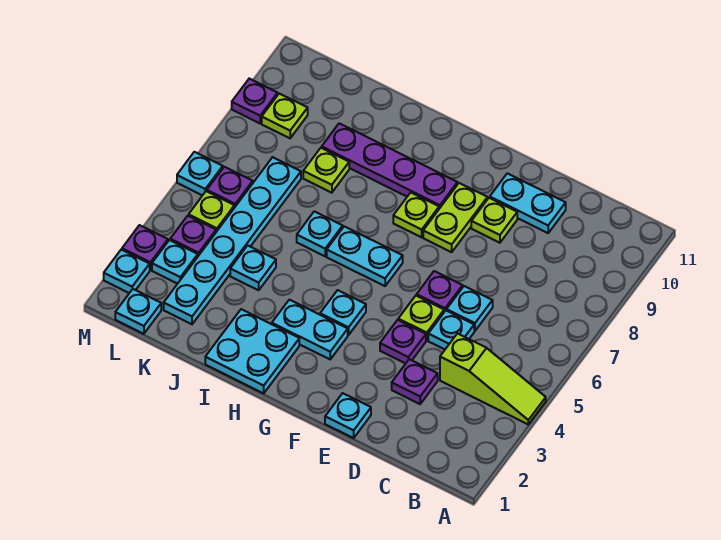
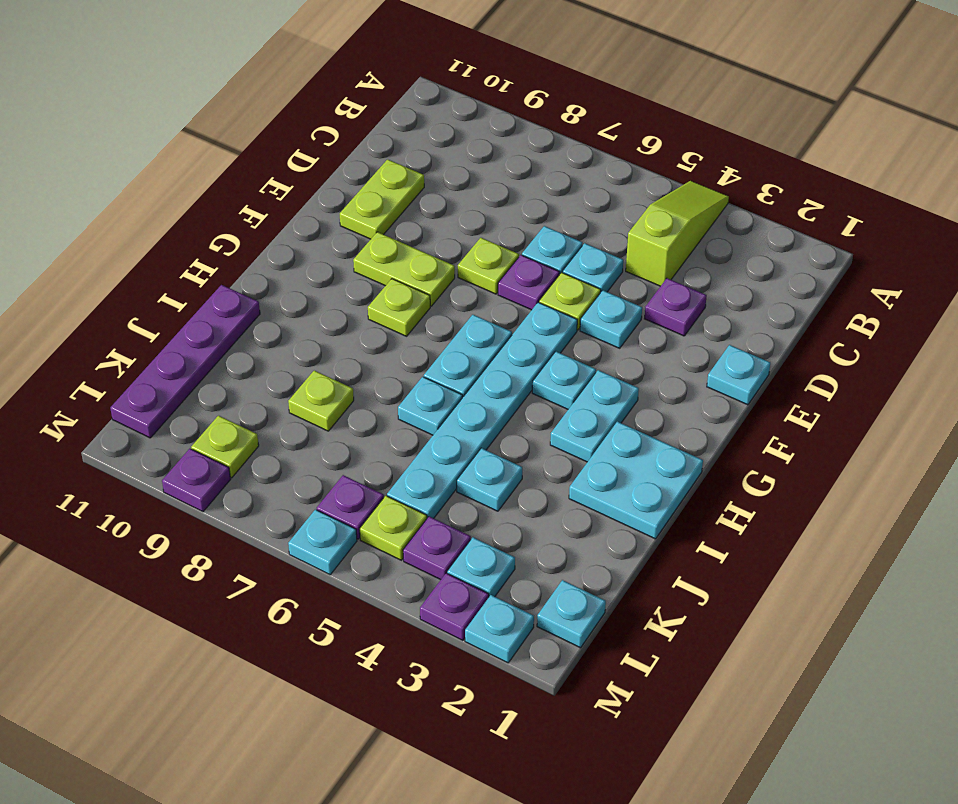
cyan plate D10:E10 level 1 -> lime plate D10:E10 level 1
purple plate E4 level 1 -> cyan plate E4 level 1
lime plate E9 level 1 -> lime plate E7 level 1
purple plate G9:J9 level 1 -> purple plate I11:L11 level 1
cyan plate K2:K7 level 1 -> cyan plate F5:K5 level 1

